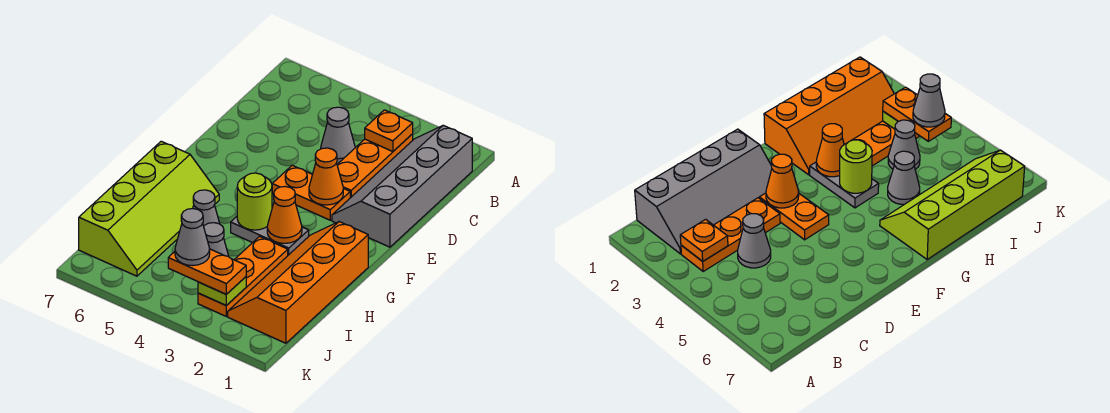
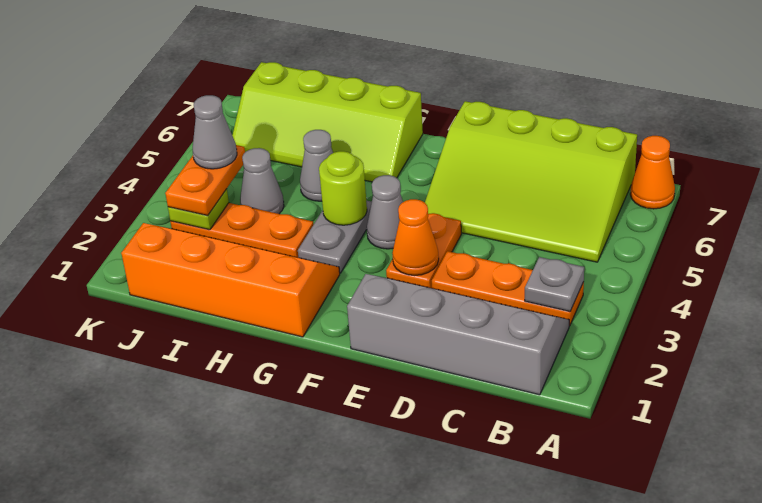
orange plate B3 level 2 -> grey plate B3 level 2
none -> lime slope B5:E7 level 1 top 7
grey cone C4 level 1 -> grey cone F4 level 1
orange cone G3 level 2 -> orange cone A7 level 1

